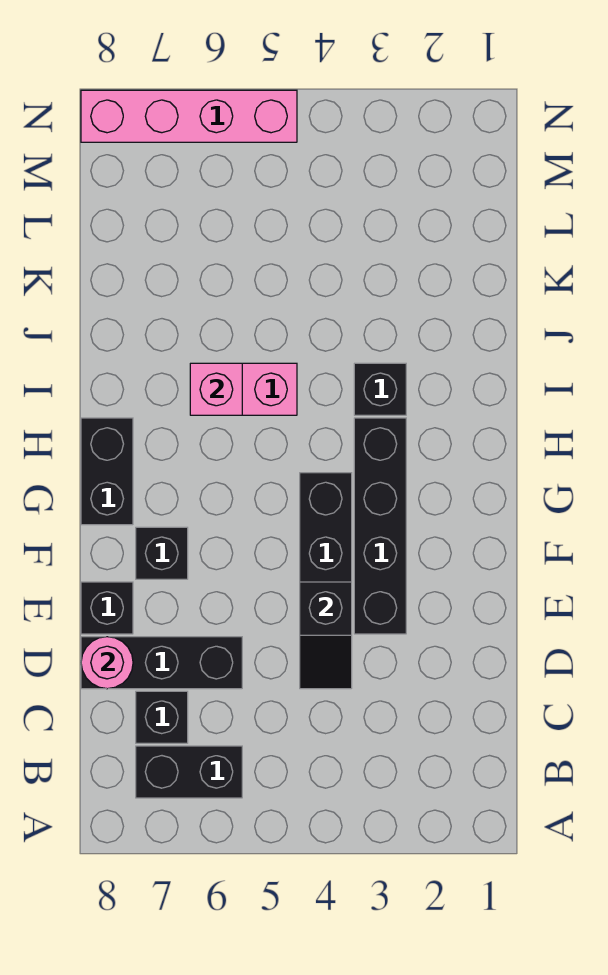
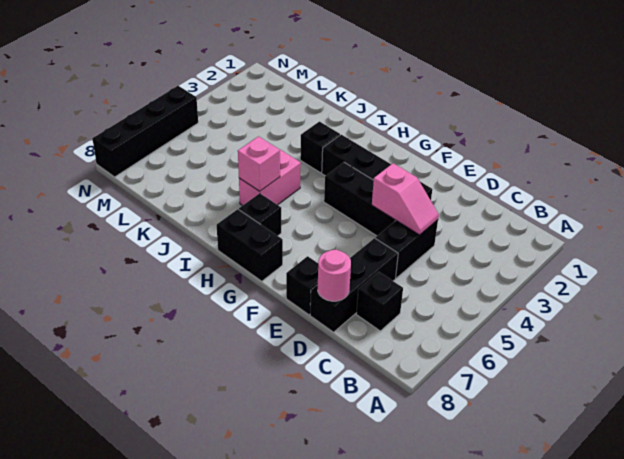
black brick B6:B7 level 1 -> black brick D4:D5 level 1
black slope D4:E4 level 2 top E -> pink slope D4:E4 level 2 top E
black brick F7 level 1 -> black brick H7 level 1
pink brick N5:N8 level 1 -> black brick N5:N8 level 1

